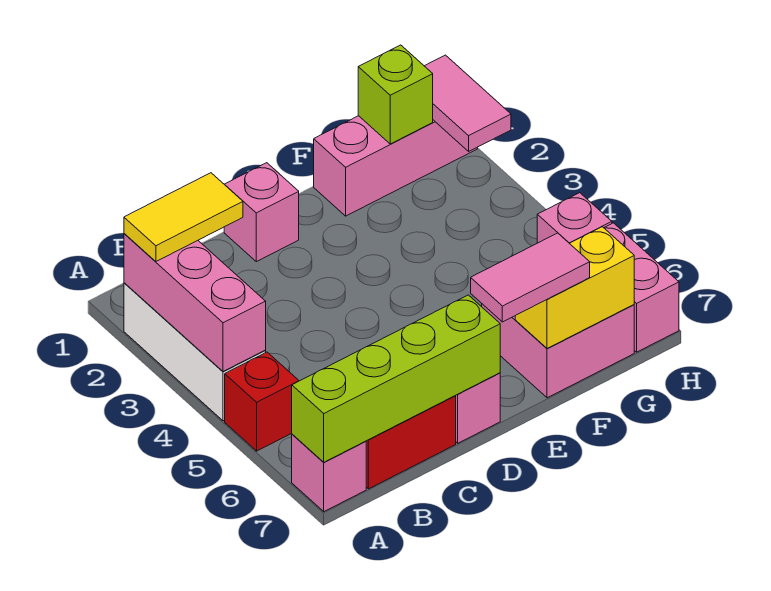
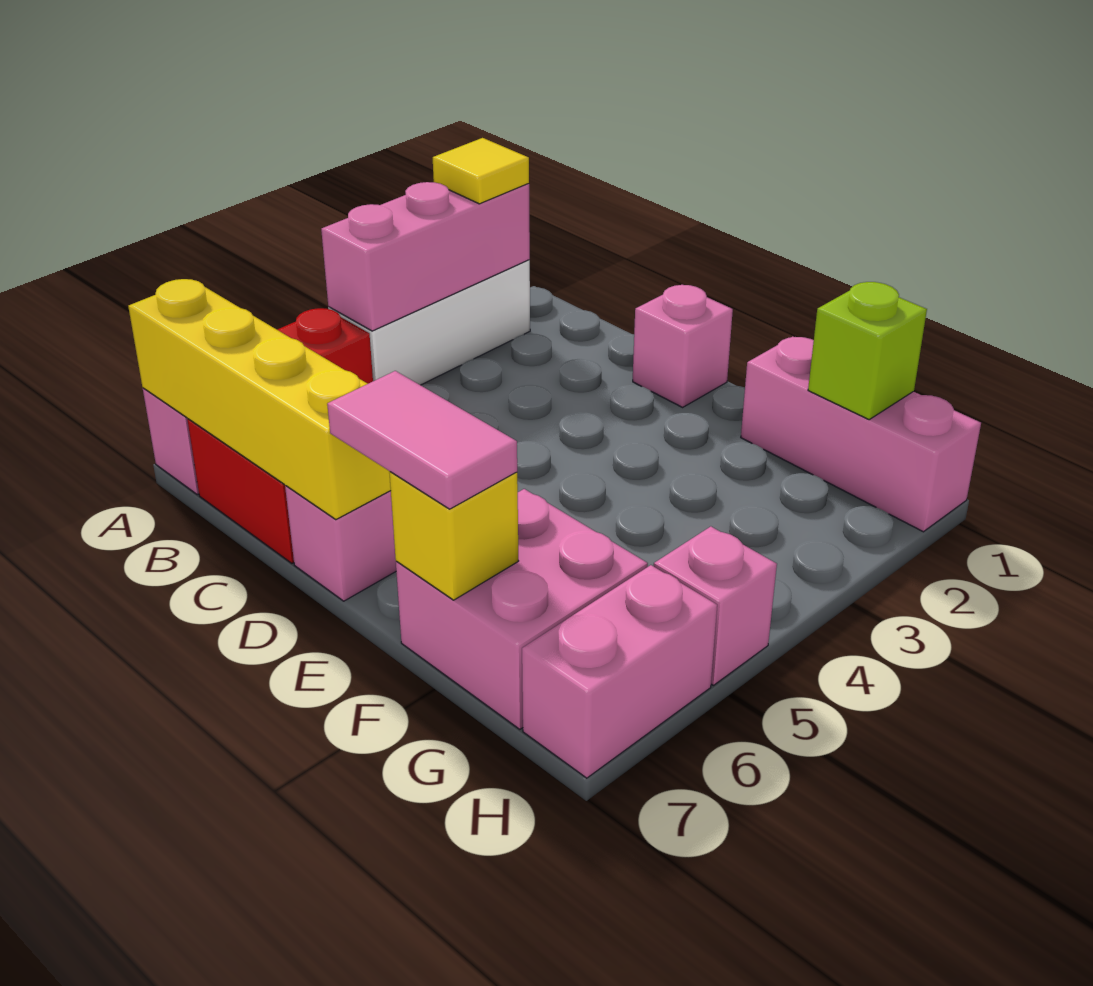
yellow tile A2:B2 level 3 -> yellow tile A2 level 3
lime brick A7:D7 level 2 -> yellow brick A7:D7 level 2
yellow brick F7:G7 level 2 -> yellow brick F7 level 2
pink tile H1:H2 level 2 -> none

